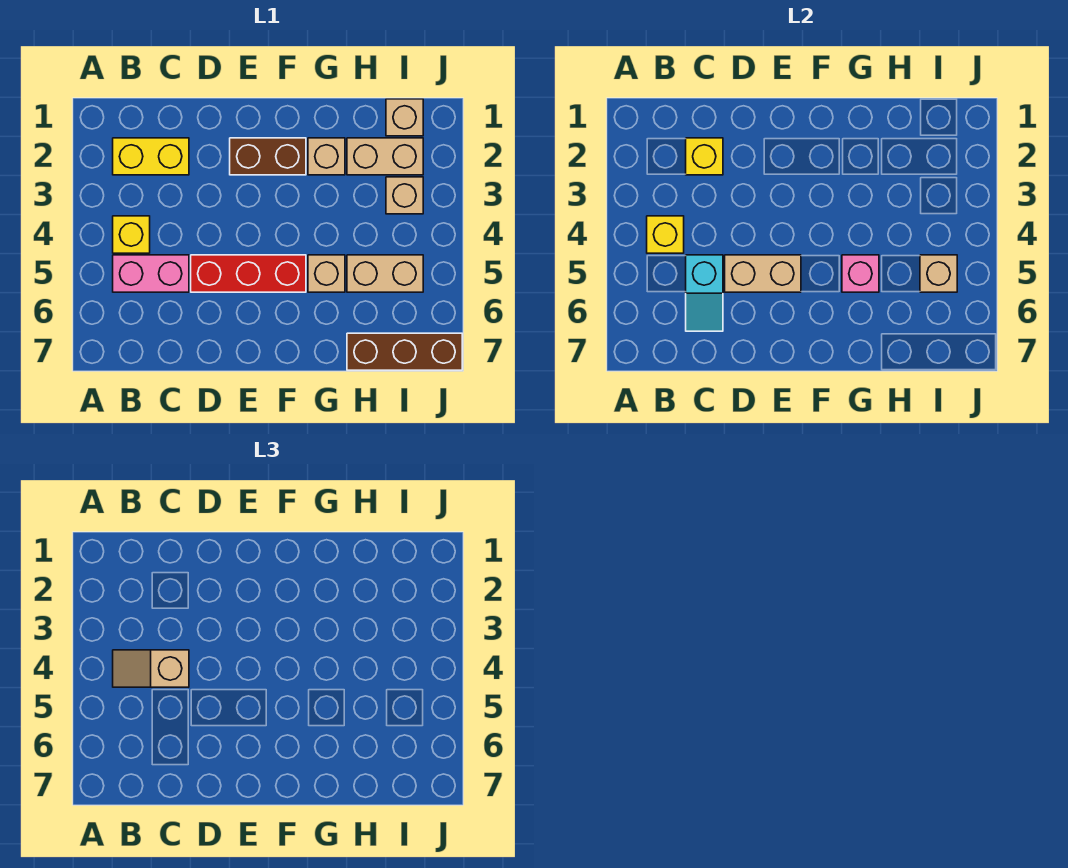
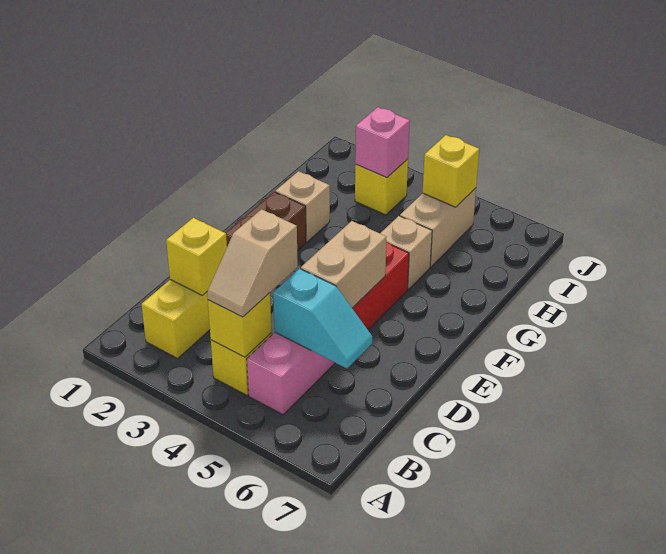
pink brick G5 level 2 -> pink brick I3 level 2
tan brick H2:I2 level 1 -> none
brown brick H7:J7 level 1 -> none
tan brick I1 level 1 -> none
tan brick I3 level 1 -> yellow brick I3 level 1
tan brick I5 level 2 -> yellow brick I5 level 2

